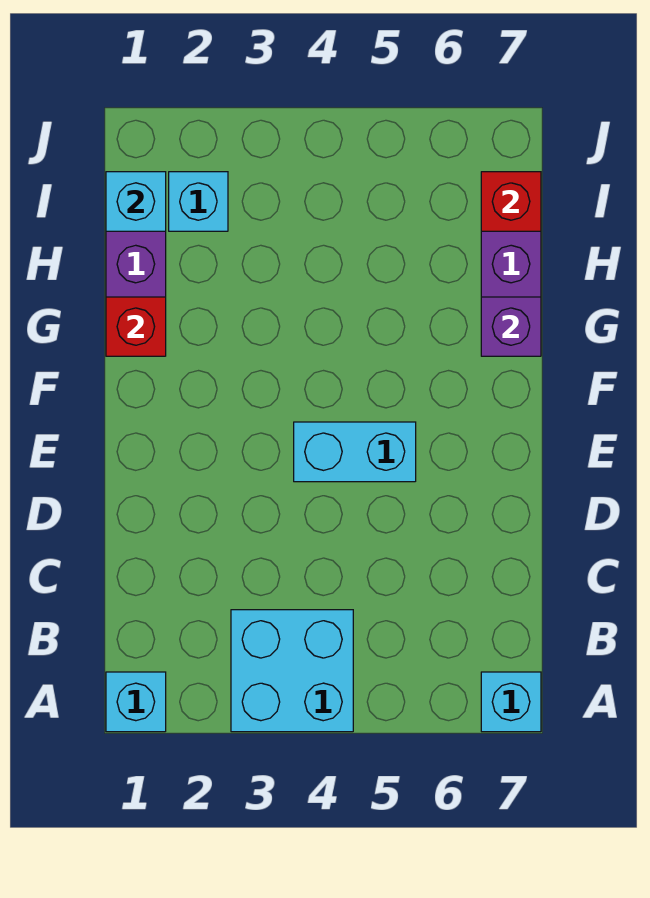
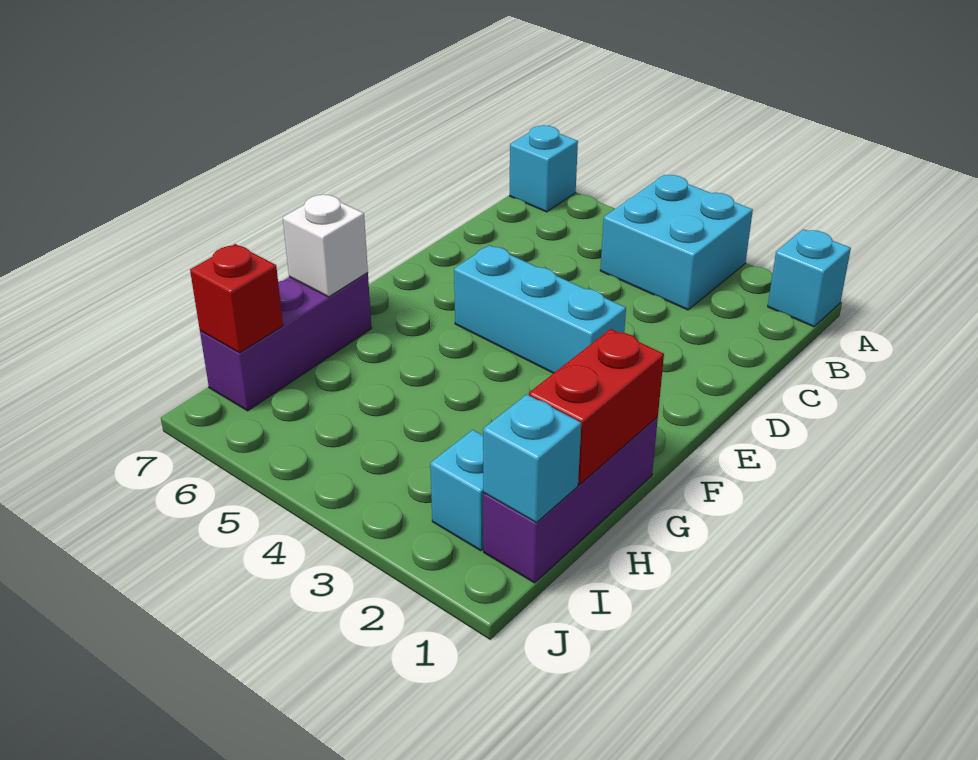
cyan brick E4:E5 level 1 -> cyan brick E3:E5 level 1
red brick G1 level 2 -> red brick G1:H1 level 2
purple brick G7 level 2 -> white brick G7 level 2

